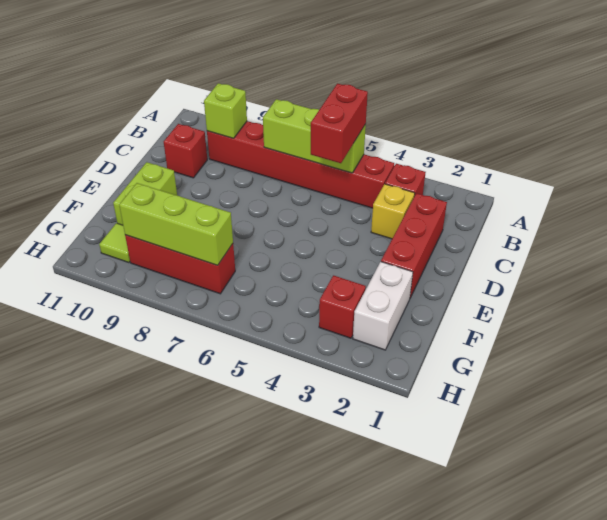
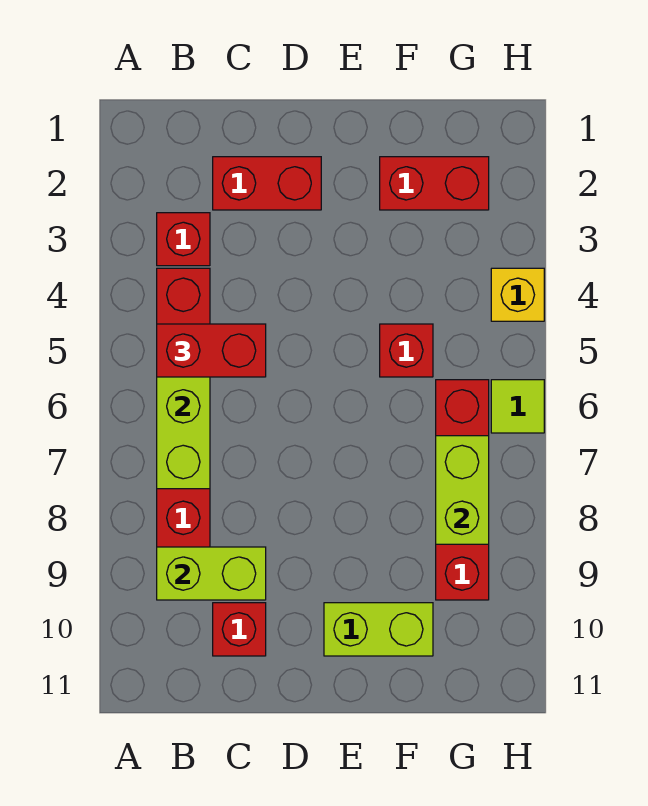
lime brick B9 level 2 -> lime brick B9:C9 level 2
red brick C2:E2 level 1 -> red brick C2:D2 level 1
yellow brick C3 level 1 -> yellow brick H4 level 1
white brick F2:G2 level 1 -> red brick F2:G2 level 1
red brick G3 level 1 -> red brick F5 level 1
red brick G7:G9 level 1 -> red brick G6:G9 level 1
lime brick G7:G9 level 2 -> lime brick G7:G8 level 2
lime tile G10 level 1 -> lime tile H6 level 1

